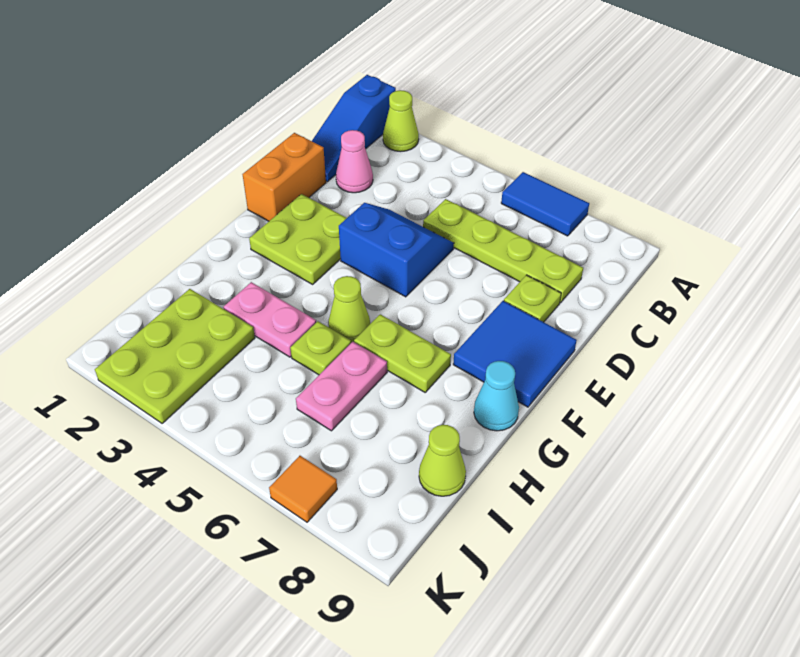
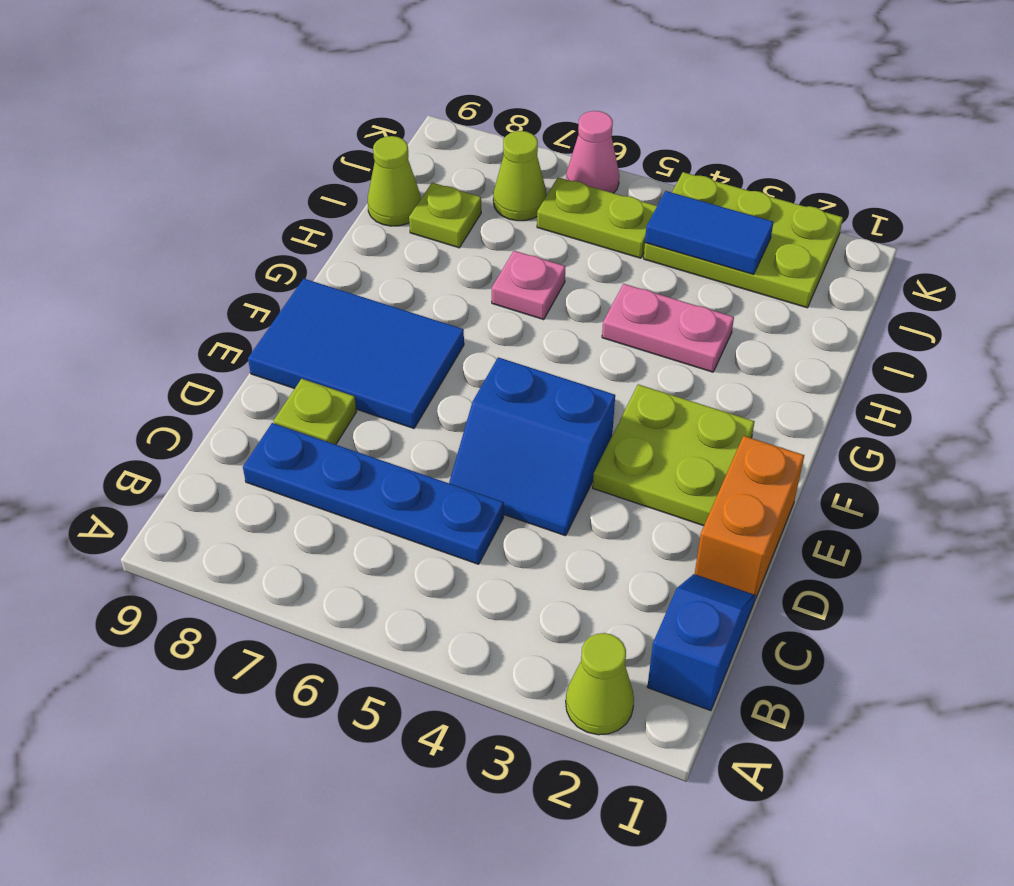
blue slope A1:C1 level 1 top A -> blue slope B1:C1 level 1 top B
blue tile A6:A7 level 1 -> blue tile J3:J4 level 2
pink cone C2 level 1 -> pink cone K6 level 1
lime plate C5:C8 level 1 -> blue plate C5:C8 level 1
blue tile E8:F9 level 1 -> blue tile E7:F9 level 1
lime cone G5 level 1 -> lime cone J7 level 1
lime plate G6:G7 level 1 -> lime plate J5:J6 level 1
cyan cone G9 level 1 -> none
lime plate H5 level 1 -> lime plate I8 level 1
pink plate H6:I6 level 1 -> pink plate H6 level 1
lime plate I2:K3 level 1 -> lime plate J2:K4 level 1
orange tile K7 level 1 -> none

